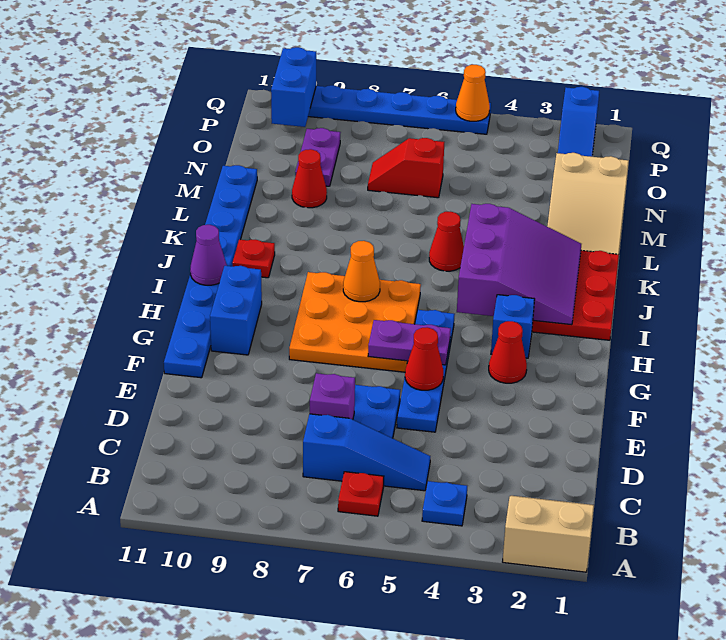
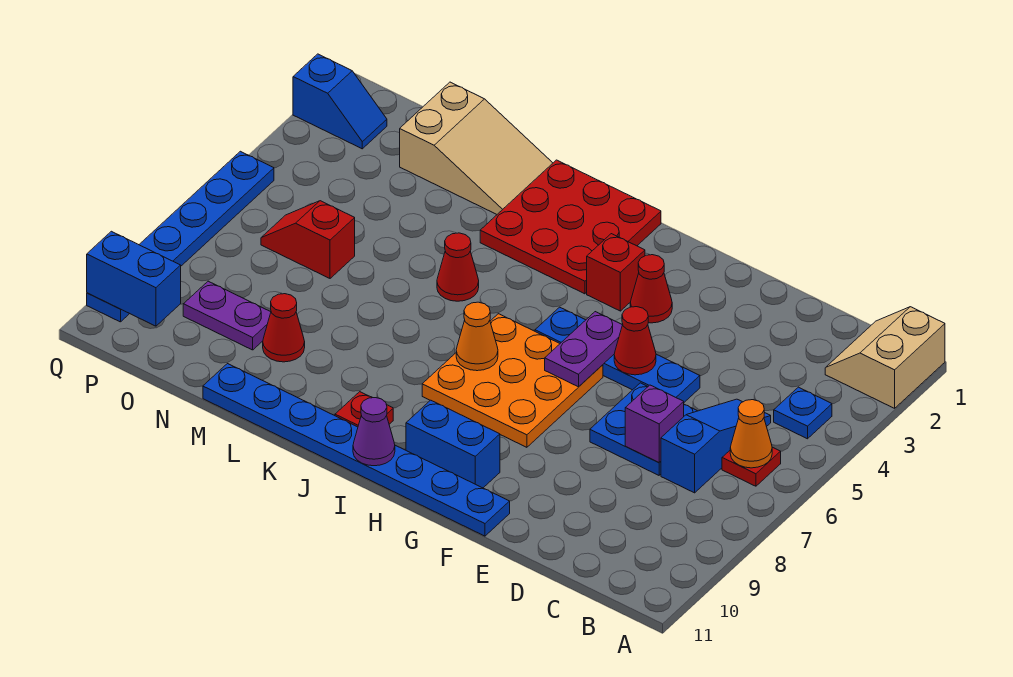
blue brick H3 level 1 -> red brick H3 level 1
purple slope I2:K4 level 2 top 4 -> none
red slope N6:N7 level 1 top 6 -> red slope N6:O6 level 1 top N
orange cone Q5 level 2 -> orange cone B6 level 2

